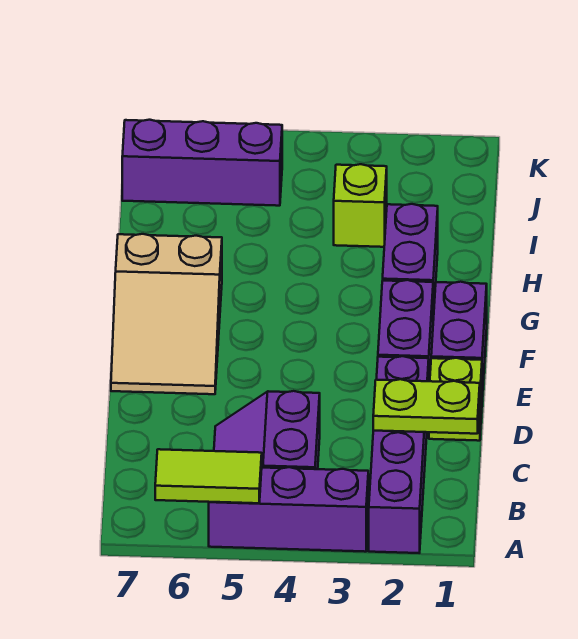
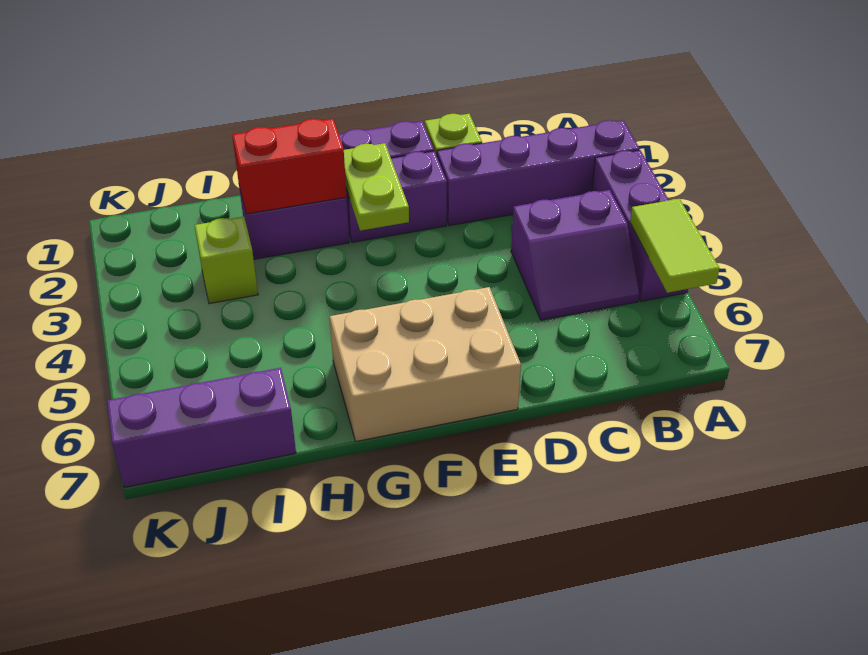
lime plate C1:C2 level 2 -> lime plate F2:F3 level 2
tan slope E6:G7 level 1 top G -> tan brick E6:G7 level 1
none -> red brick G2:H2 level 2
purple brick J5:J7 level 1 -> purple brick I7:K7 level 1

